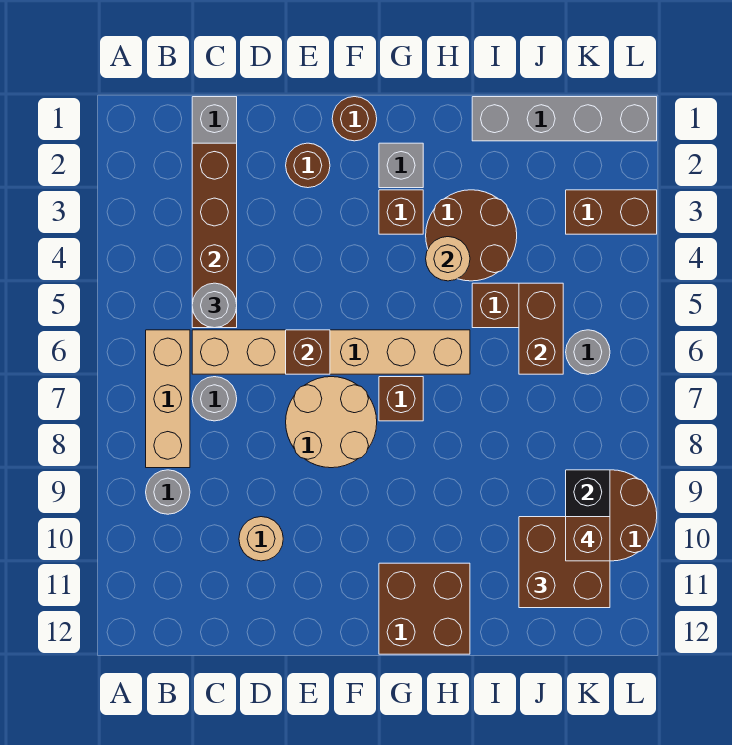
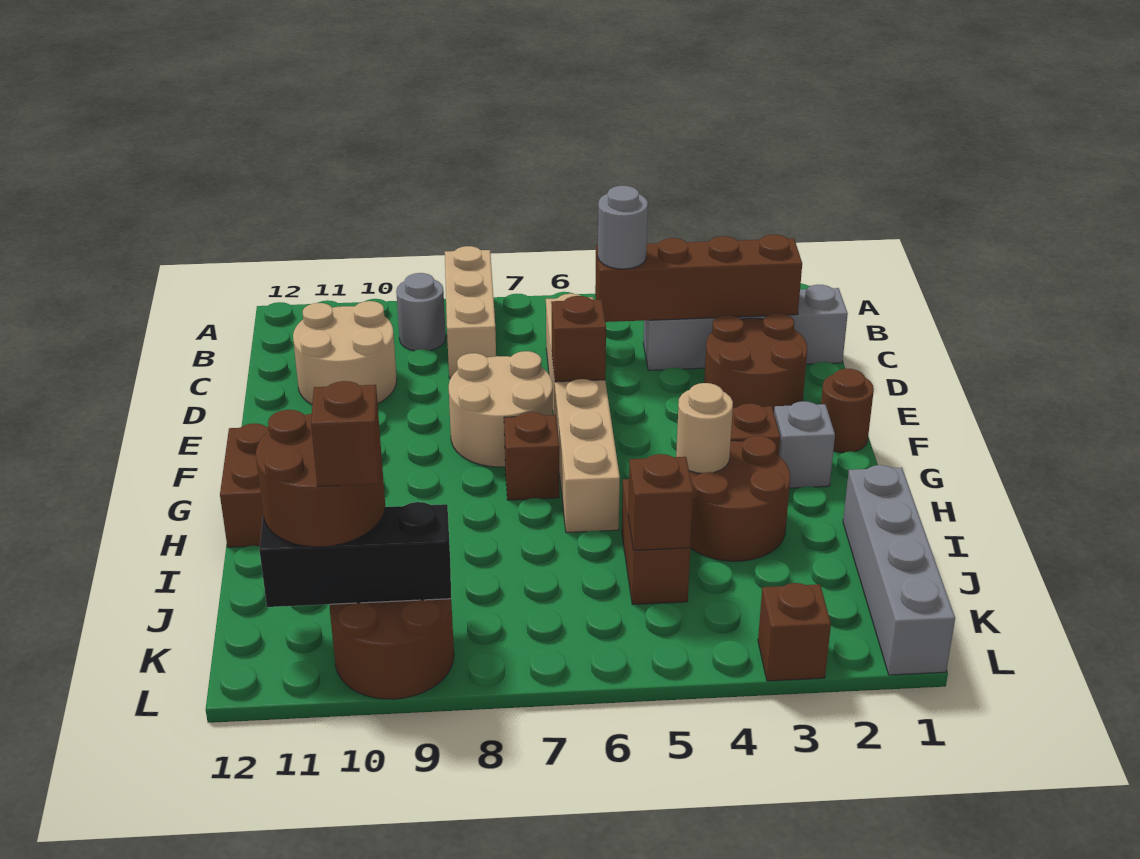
tan brick B6:B8 level 1 -> tan brick A8:C8 level 1
grey round brick C7 level 1 -> none
tan round brick D10 level 1 -> tan round brick C10:D11 level 1
brown round brick E2 level 1 -> brown round brick D2:E3 level 1
brown brick J5:J6 level 2 -> brown brick J5 level 2
brown brick J10:K11 level 3 -> brown round brick J10:K11 level 3
brown brick K3:L3 level 1 -> brown brick L3 level 1
grey round brick K6 level 1 -> none

